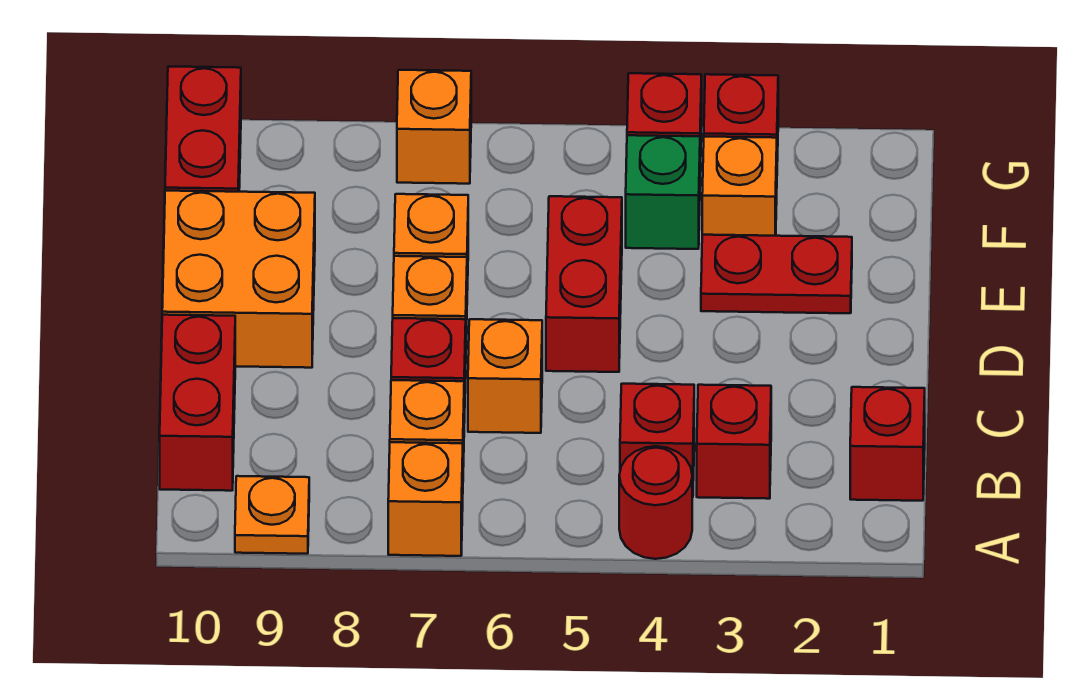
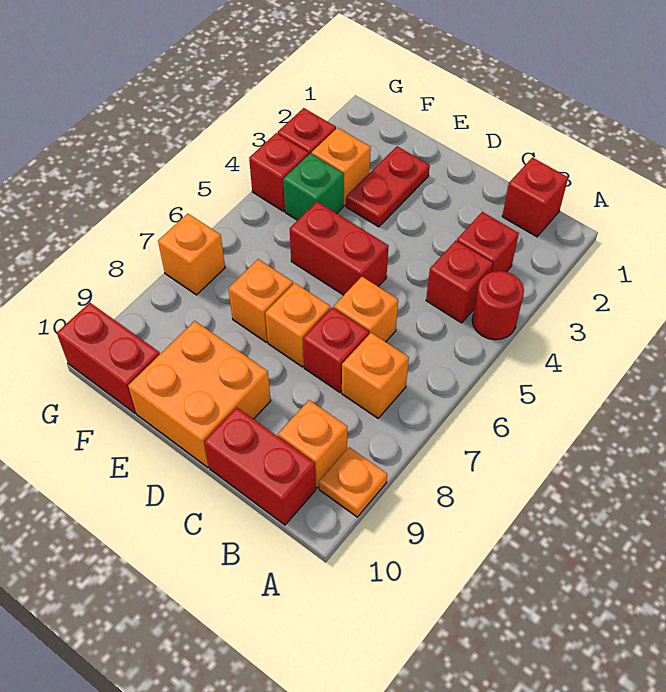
orange brick A7 level 1 -> orange brick B9 level 1

